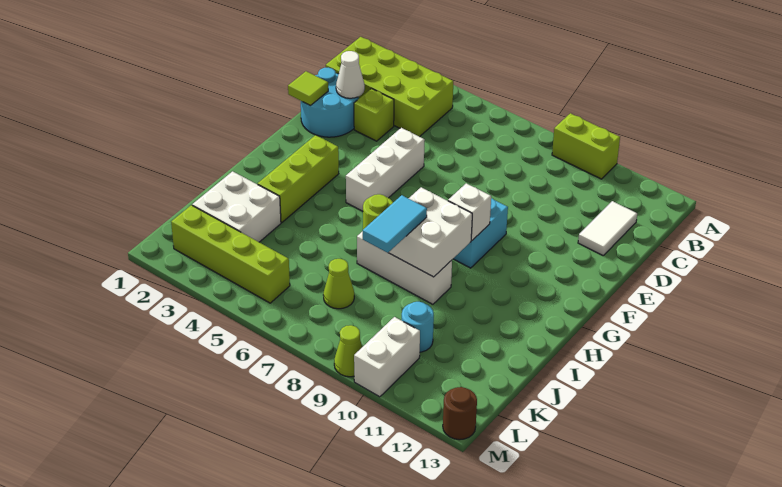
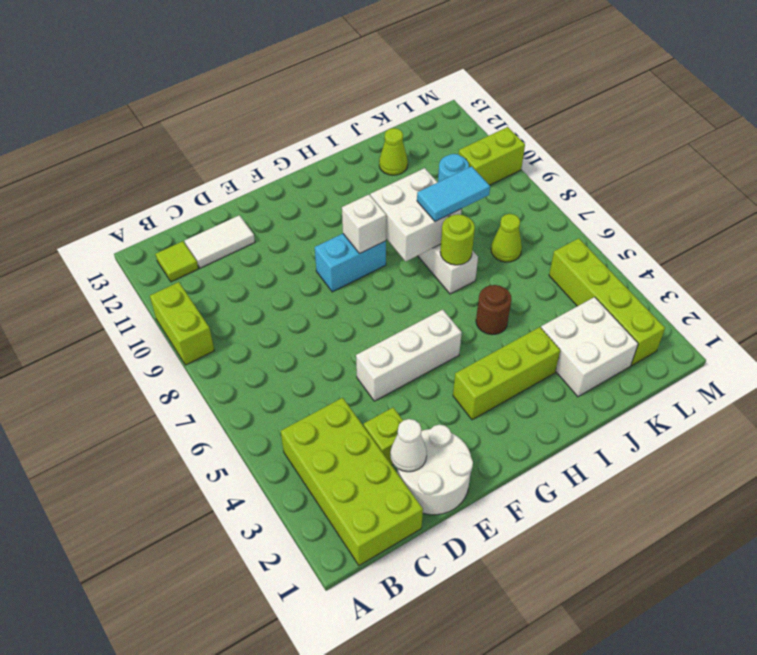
cyan round brick D1:E2 level 1 -> white round brick D1:E2 level 1
lime tile E1 level 2 -> lime tile B12 level 1
white brick L10:M10 level 1 -> lime brick L10:M10 level 1
lime cone M9 level 1 -> lime cone J12 level 1
brown round brick M13 level 1 -> brown round brick I5 level 1

